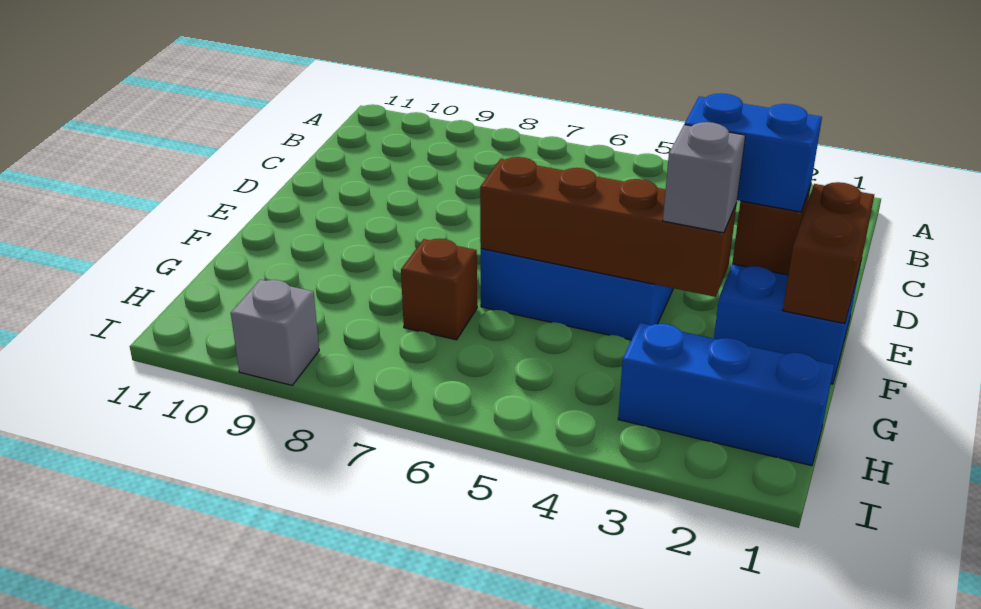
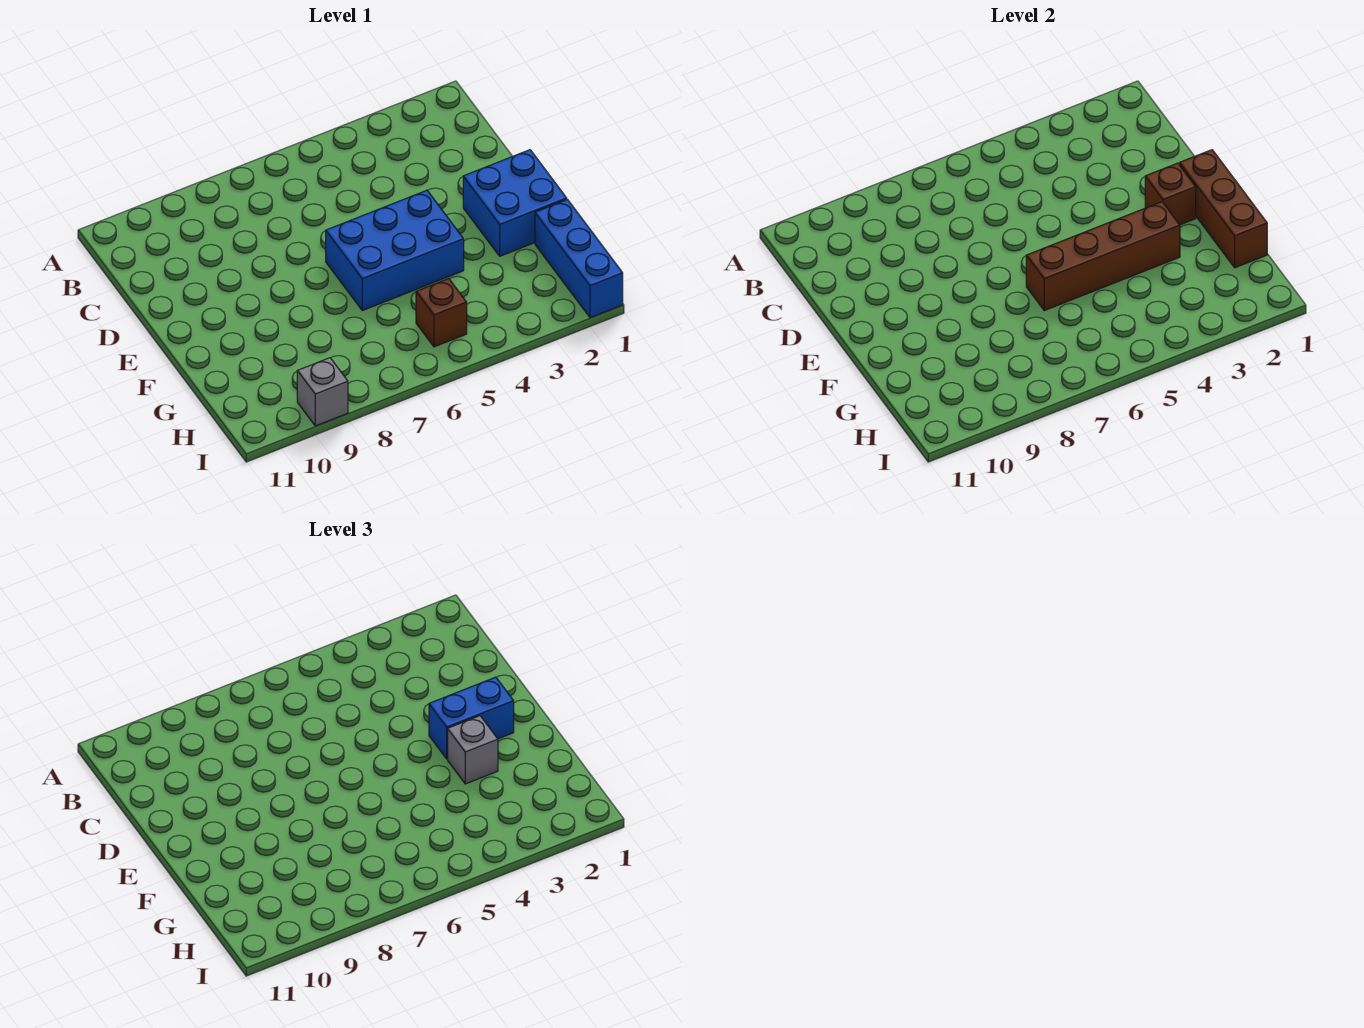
brown brick E1:F1 level 2 -> brown brick E1:G1 level 2
brown brick G7 level 1 -> brown brick H5 level 1
blue brick H1:H3 level 1 -> blue brick G1:I1 level 1

